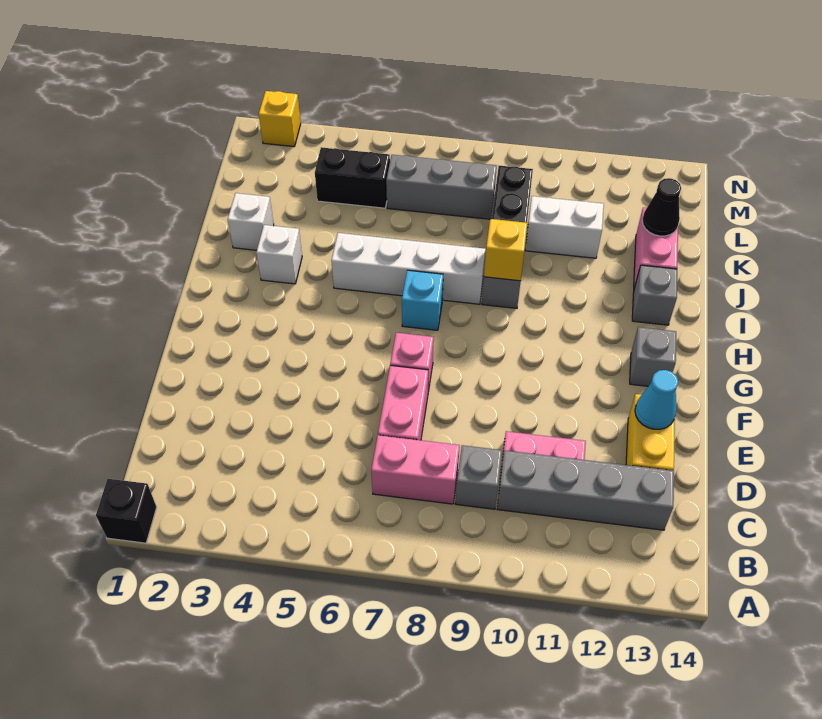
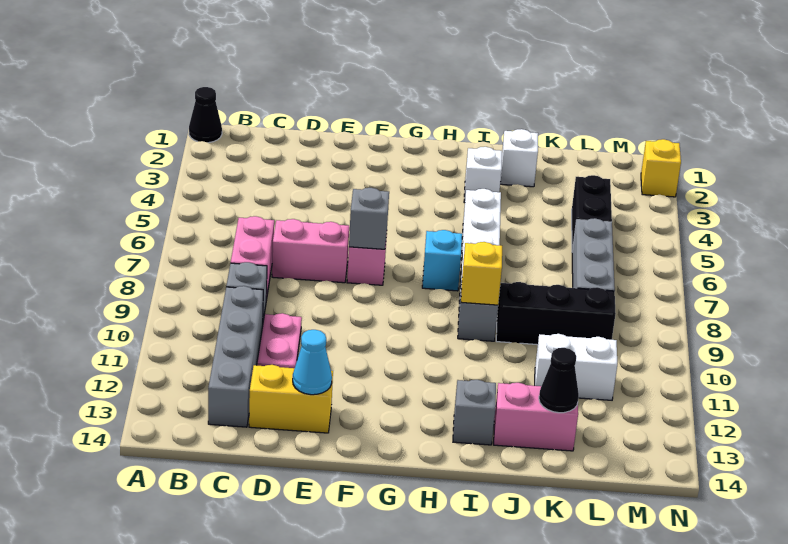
black brick A1 level 1 -> black cone A1 level 1
grey brick G13 level 1 -> grey brick F7 level 2
white brick K10:K11 level 1 -> white brick K11:L11 level 1

